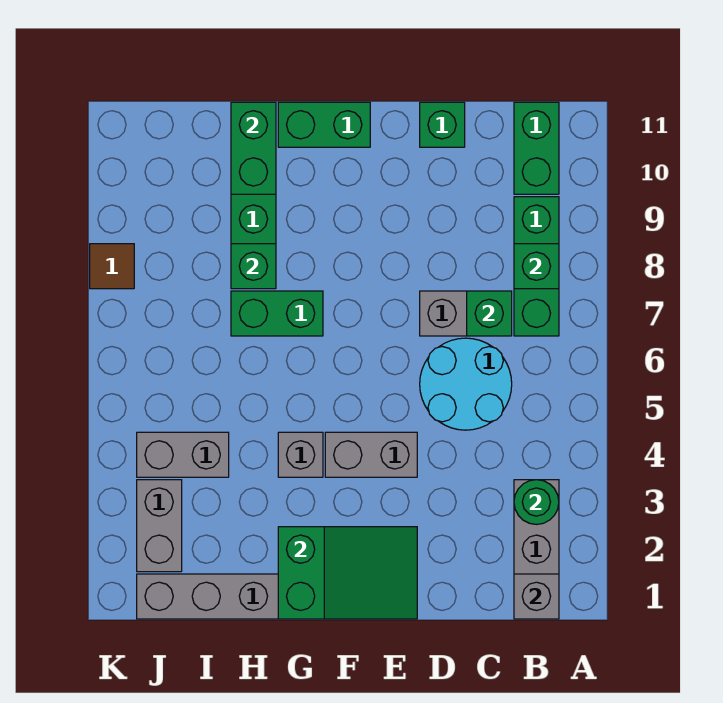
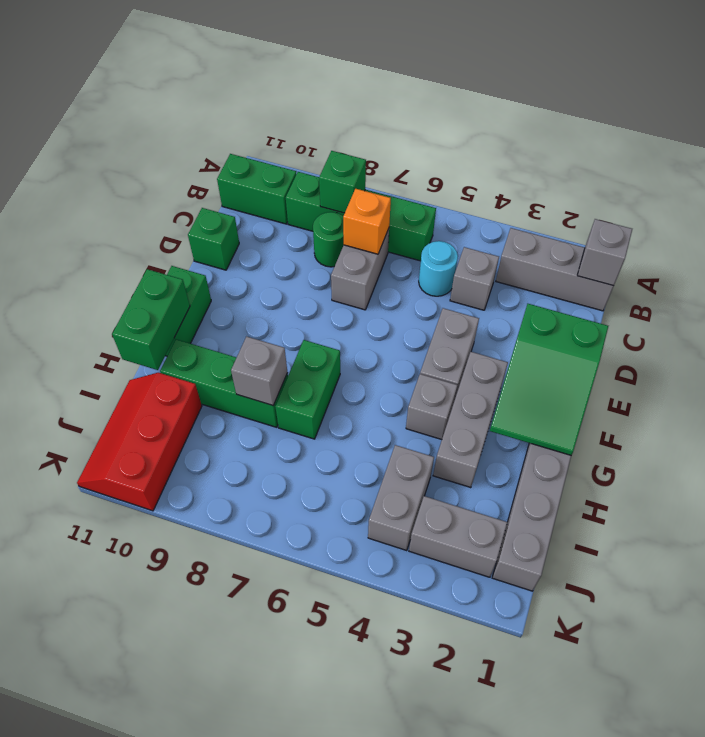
green round brick B3 level 2 -> green round brick C8 level 1
green brick B7:B9 level 1 -> green brick B6:B9 level 1
none -> grey brick C4 level 1
cyan round brick C5:D6 level 1 -> cyan round brick C5 level 1
green brick C7 level 2 -> orange brick C7 level 2
green slope E1:G2 level 2 top G -> green slope E1:G2 level 2 top E
none -> grey brick F3:H3 level 1
green brick H8 level 2 -> grey brick H8 level 2
green brick H10:H11 level 2 -> green brick G11:H11 level 2
none -> red slope I10:K11 level 1 top 10
brown tile K8 level 1 -> none

